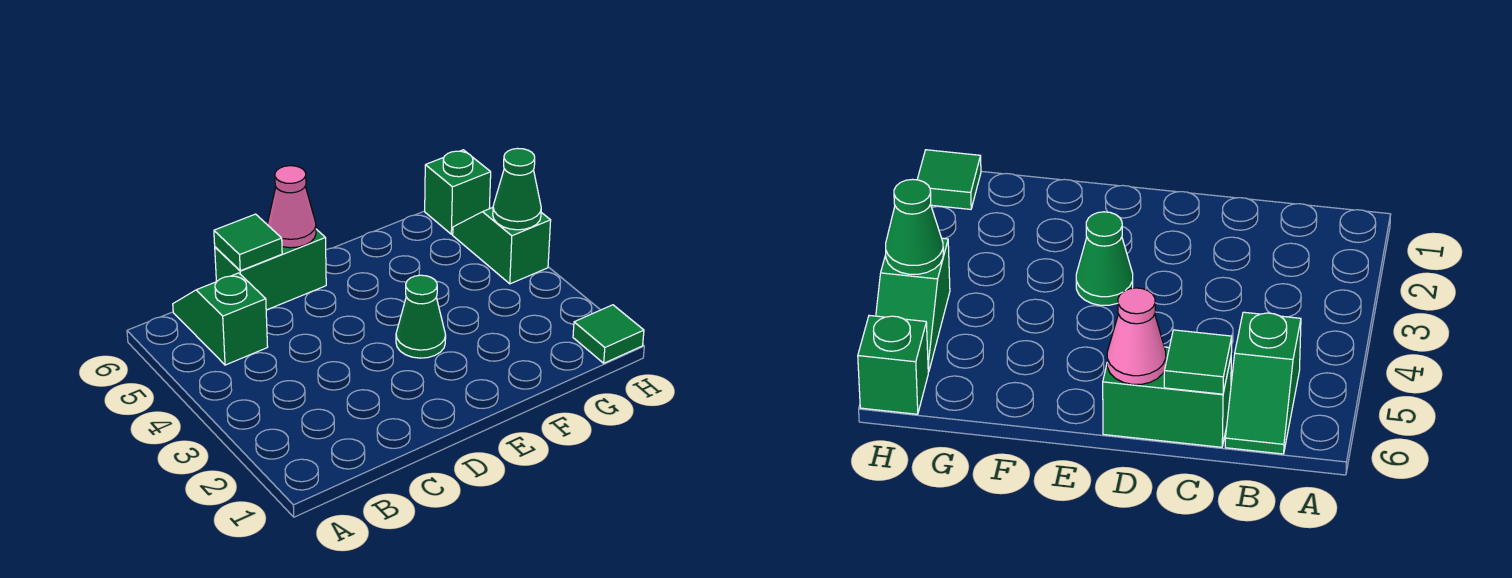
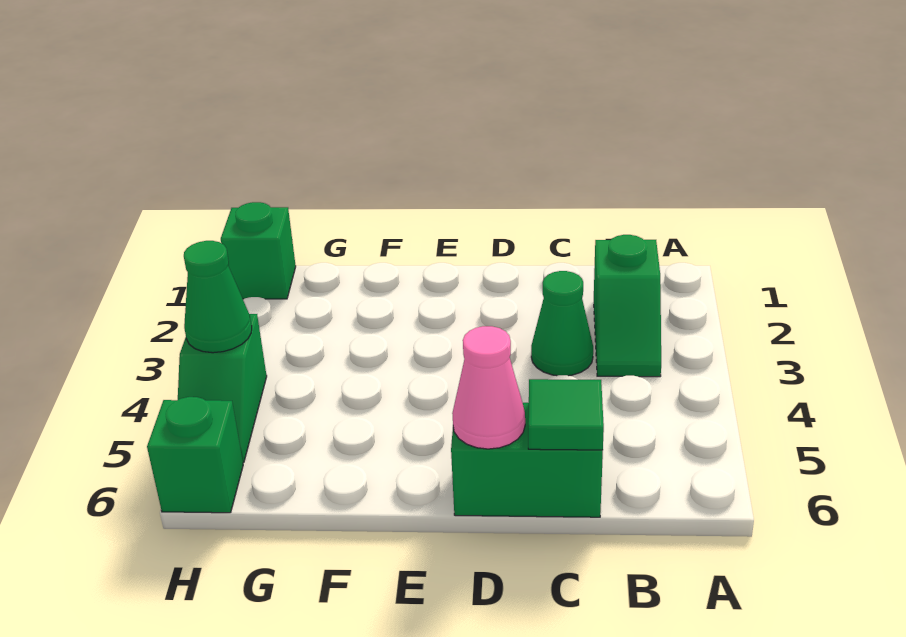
green slope B5:B6 level 1 top 5 -> green slope B2:B3 level 1 top 2
green cone E3 level 1 -> green cone C3 level 1
green tile H1 level 1 -> green brick H1 level 1

